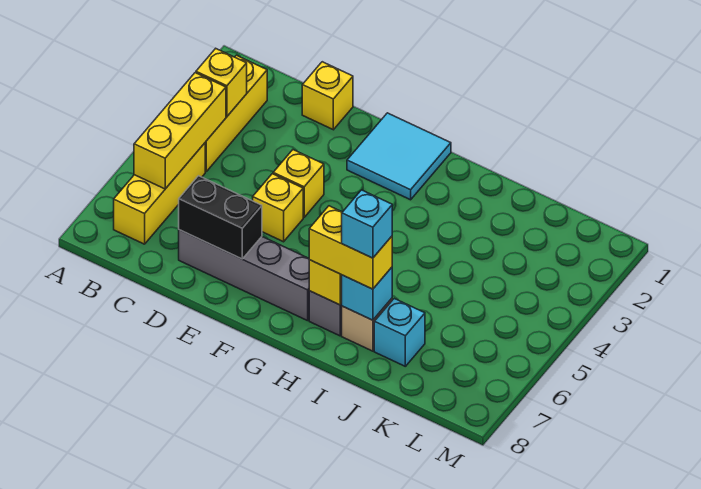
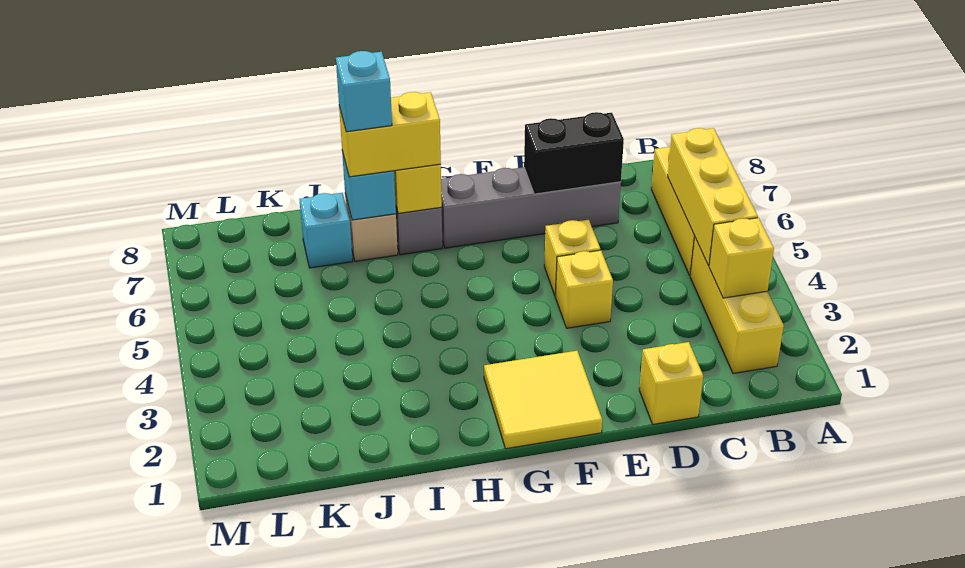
cyan tile F1:G2 level 1 -> yellow tile F1:G2 level 1

